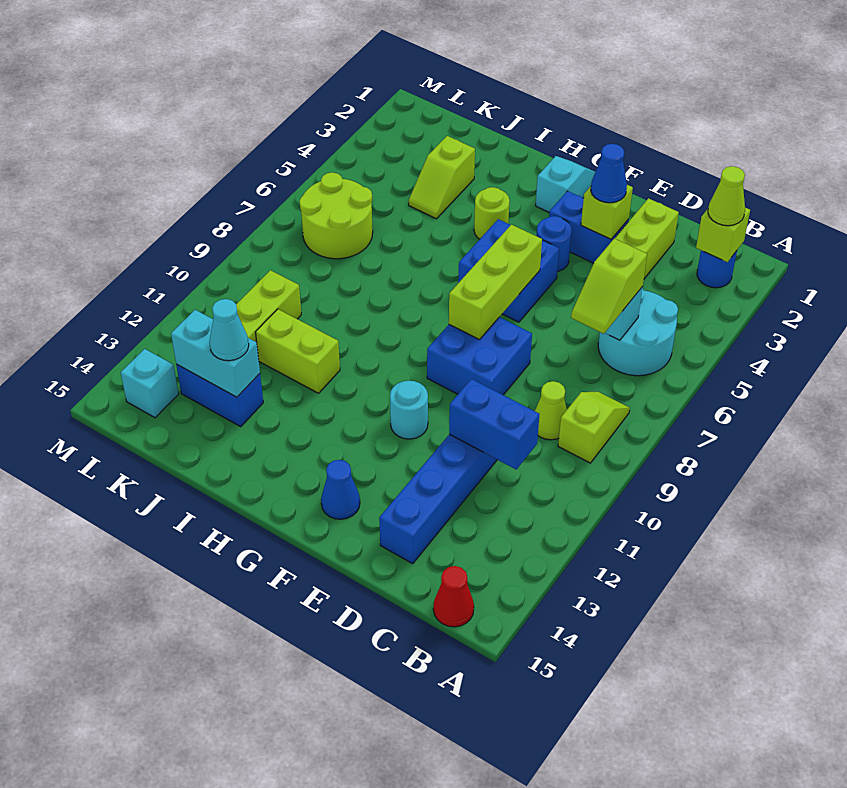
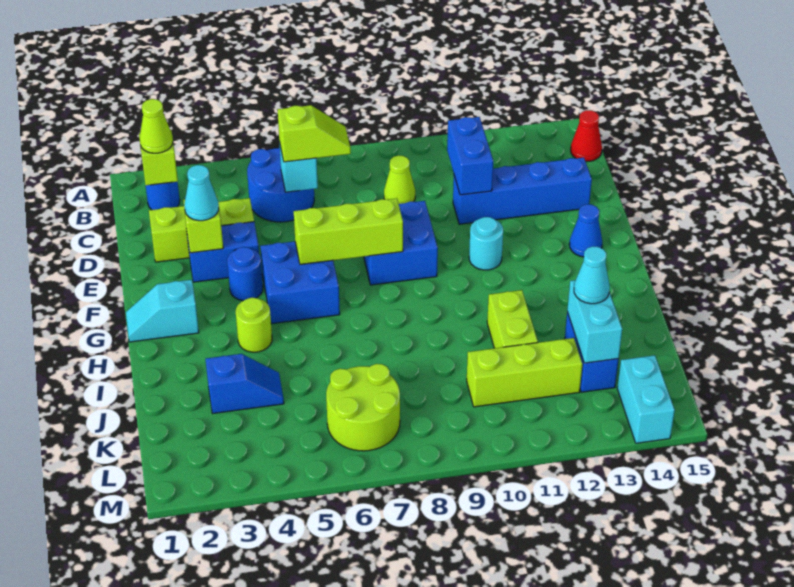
cyan round brick B5:C6 level 1 -> blue round brick B5:C6 level 1
lime slope B8:B9 level 1 top 9 -> none
blue brick E3:F3 level 1 -> blue brick E3:E4 level 1
blue cone E3 level 3 -> cyan cone E3 level 3
lime slope J3:J4 level 1 top 3 -> blue slope J3:J4 level 1 top 3
cyan brick L14 level 1 -> cyan brick L14:M14 level 1

